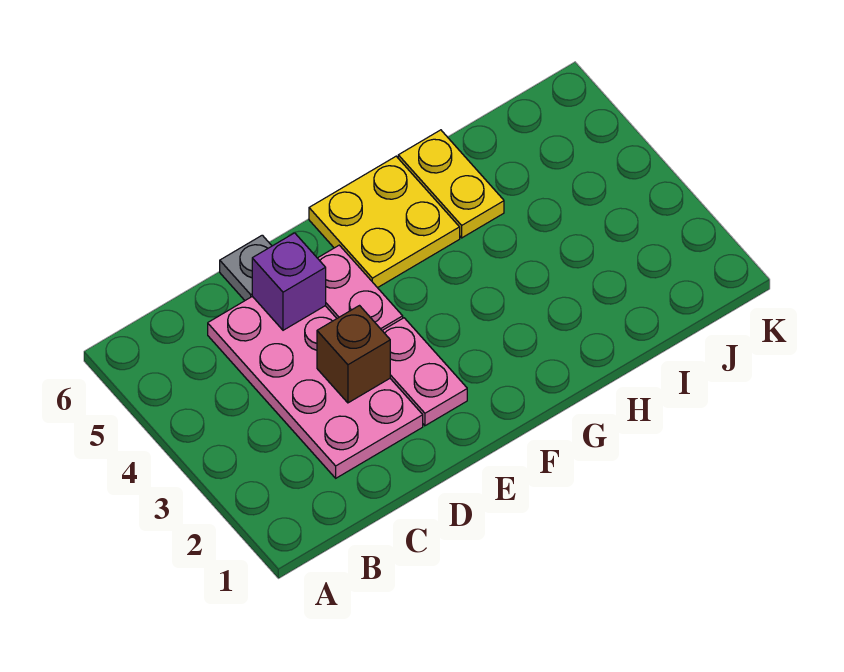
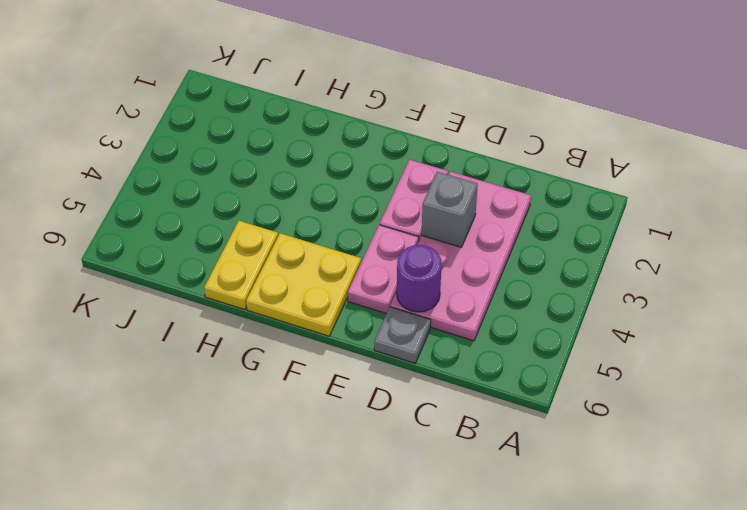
brown brick D3 level 2 -> grey brick D3 level 2
purple brick D5 level 2 -> purple round brick D5 level 2

